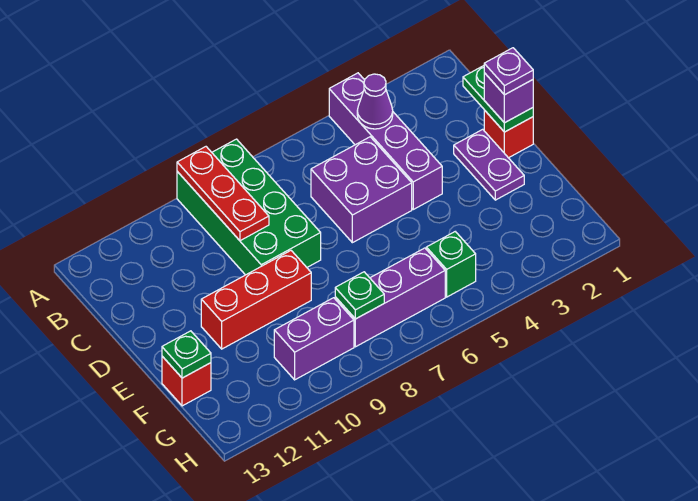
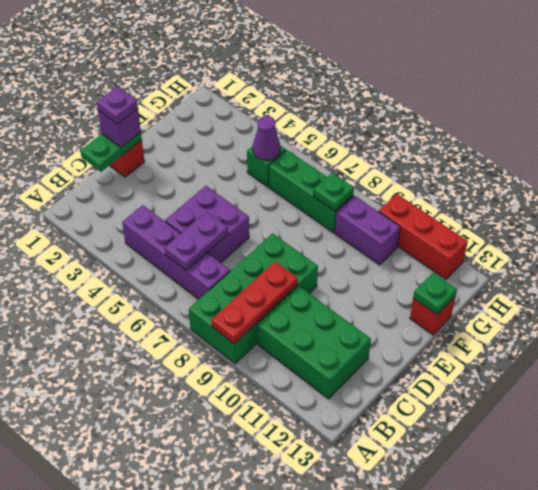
purple brick A4:D4 level 1 -> purple brick B4:B7 level 1
purple cone B4 level 2 -> purple cone G5 level 2
none -> green brick B10:C12 level 1
purple plate D2:E2 level 1 -> purple plate B6:C6 level 2
red brick E9:E11 level 1 -> red brick H10:H12 level 1
purple brick G6:G8 level 1 -> green brick G6:G8 level 1

